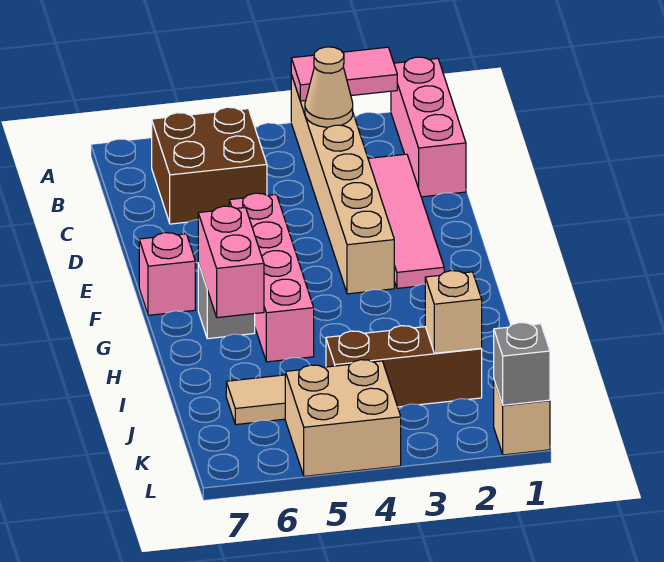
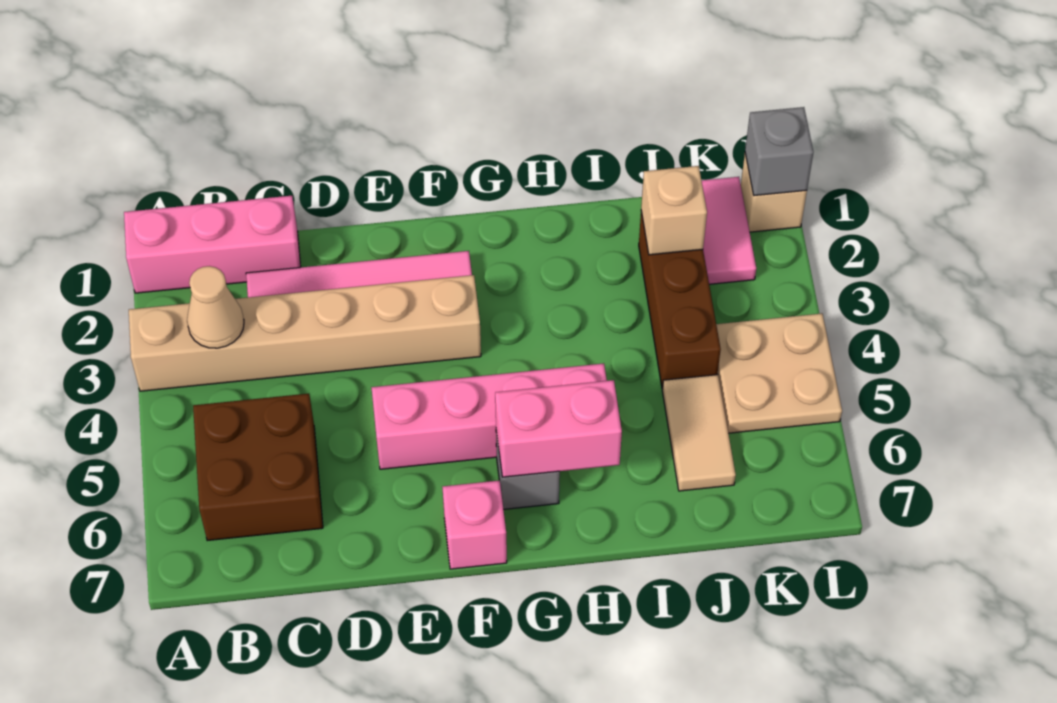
pink tile A2:A3 level 2 -> pink tile K1:K2 level 1
tan brick K4:L5 level 1 -> tan plate K4:L5 level 1

